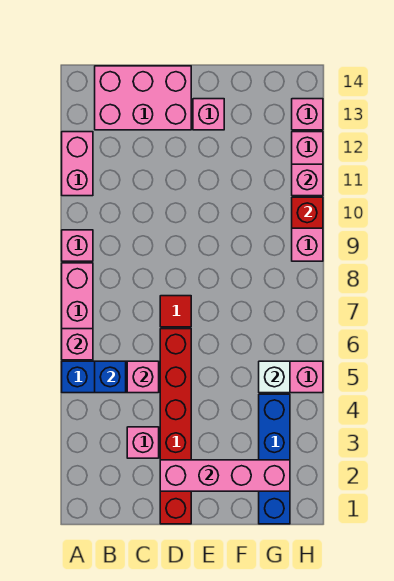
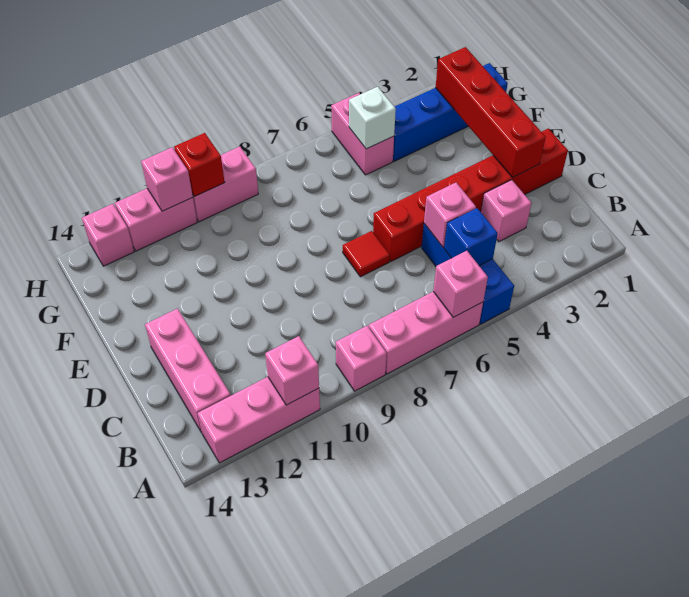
pink brick A11:A12 level 1 -> pink brick A11:A13 level 1
pink brick B13:D14 level 1 -> pink brick B13:D13 level 1
pink brick D2:G2 level 2 -> red brick D2:G2 level 2
pink brick E13 level 1 -> pink brick A11 level 2

